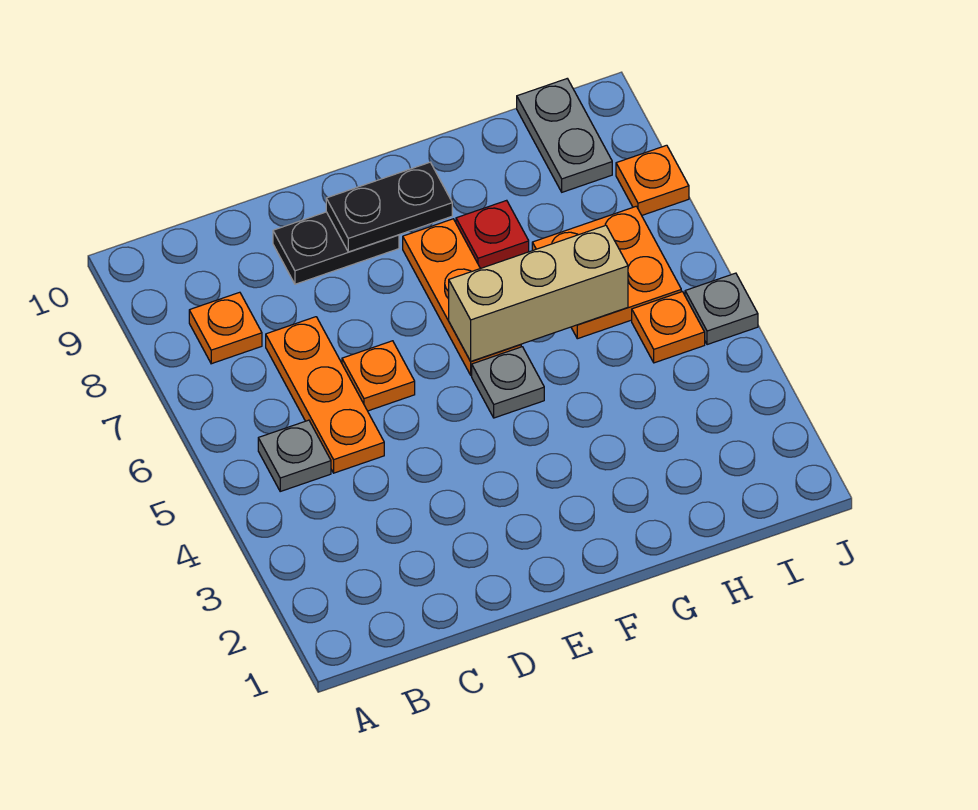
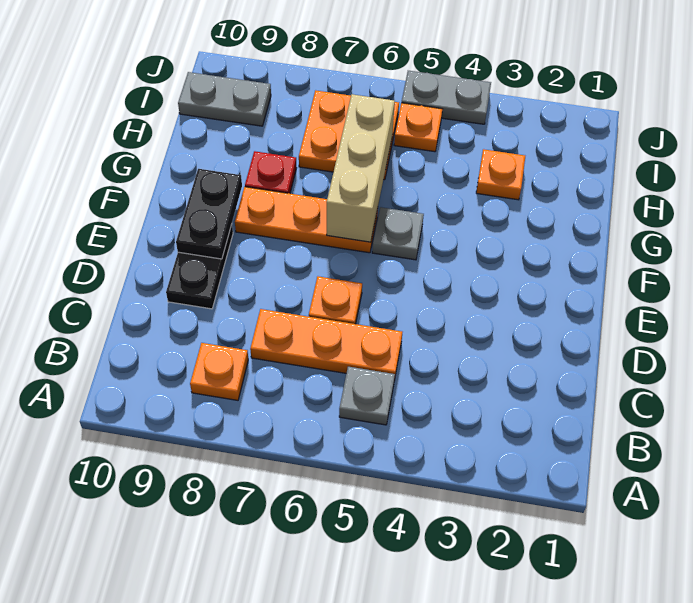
grey plate J5 level 1 -> grey plate J4:J5 level 1
orange plate J8 level 1 -> orange plate H3 level 1

